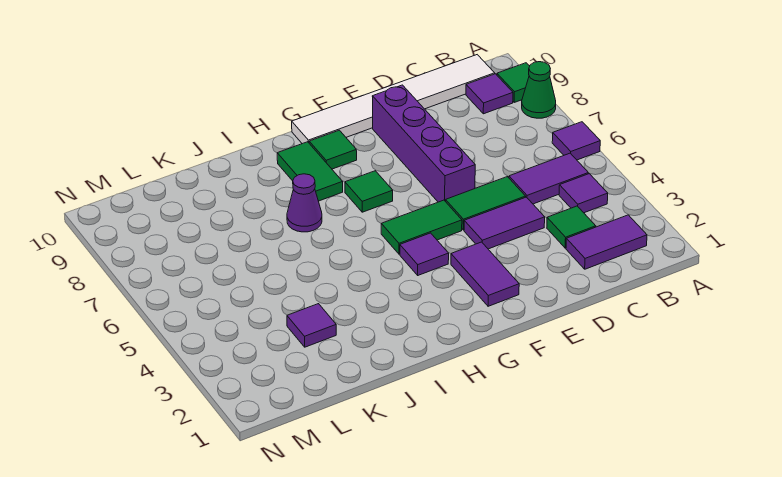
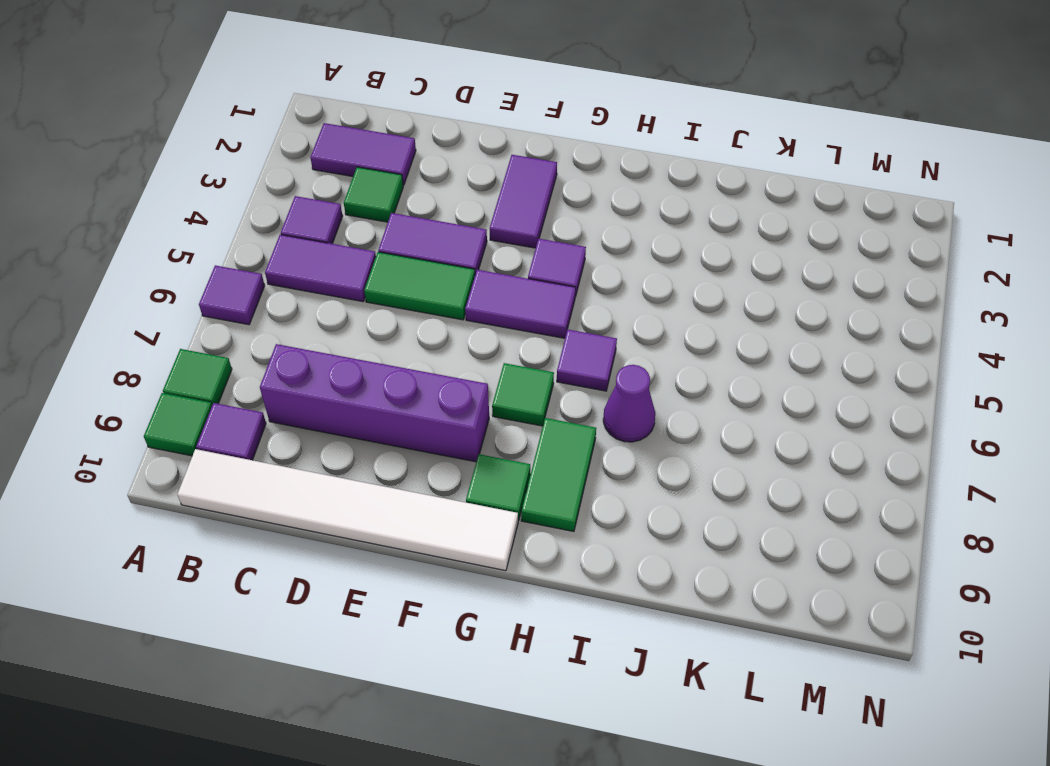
green cone A8 level 1 -> green tile A8 level 1
purple brick E6:E9 level 1 -> purple brick C8:F8 level 1
green tile F5:G5 level 1 -> purple tile F5:G5 level 1
purple tile K3 level 1 -> purple tile H6 level 1

